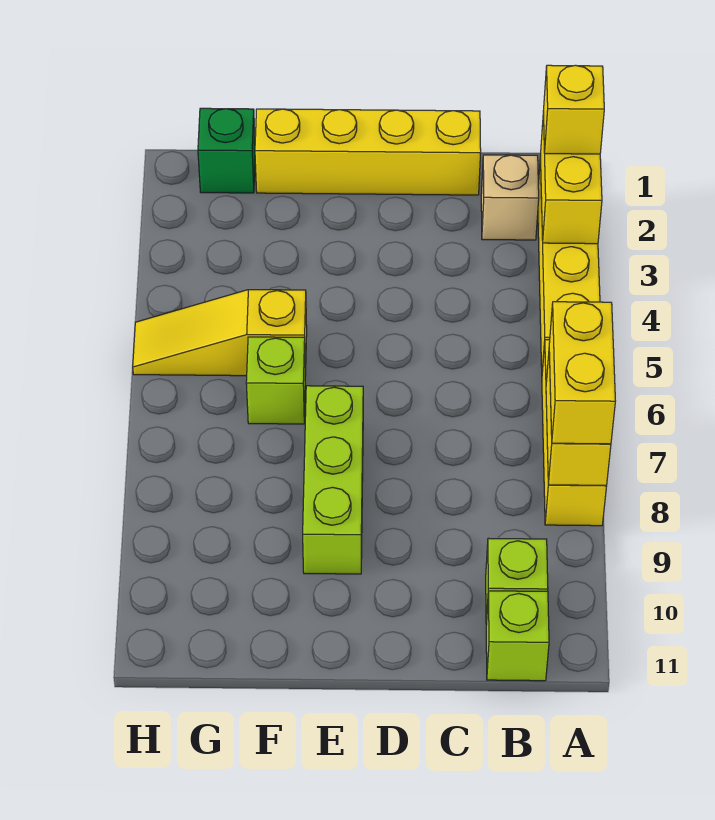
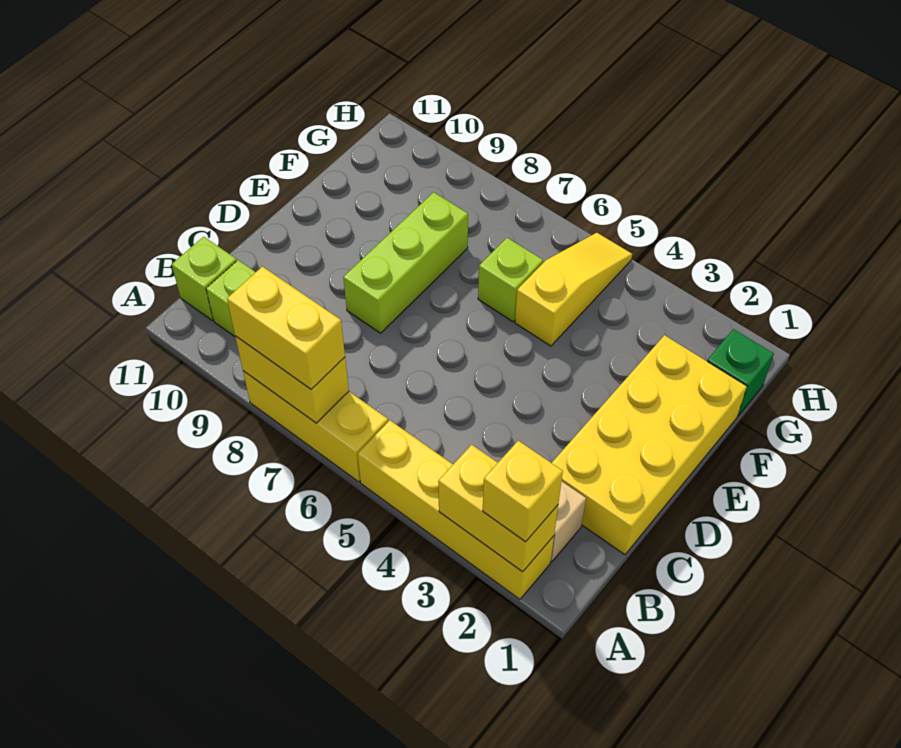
yellow brick C1:F1 level 1 -> yellow brick C1:F2 level 1
lime brick E7:E9 level 1 -> lime brick D8:F8 level 1

